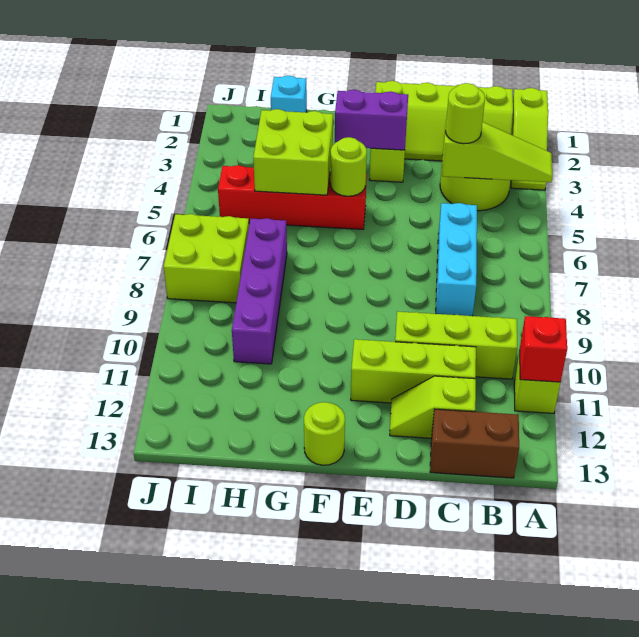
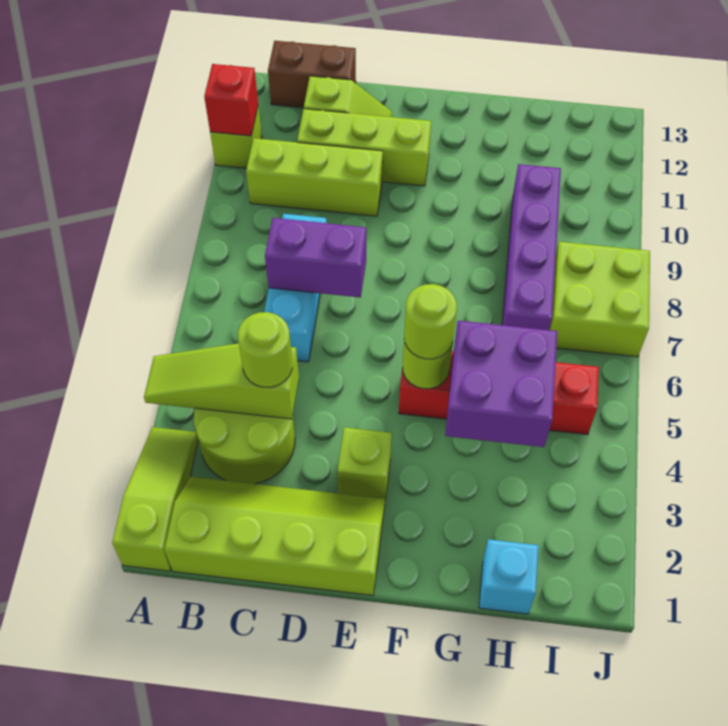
purple brick E3:F3 level 2 -> purple brick C7:D7 level 2
lime round brick F13 level 1 -> lime round brick F5 level 3
lime brick G4:H5 level 2 -> purple brick G4:H5 level 2

